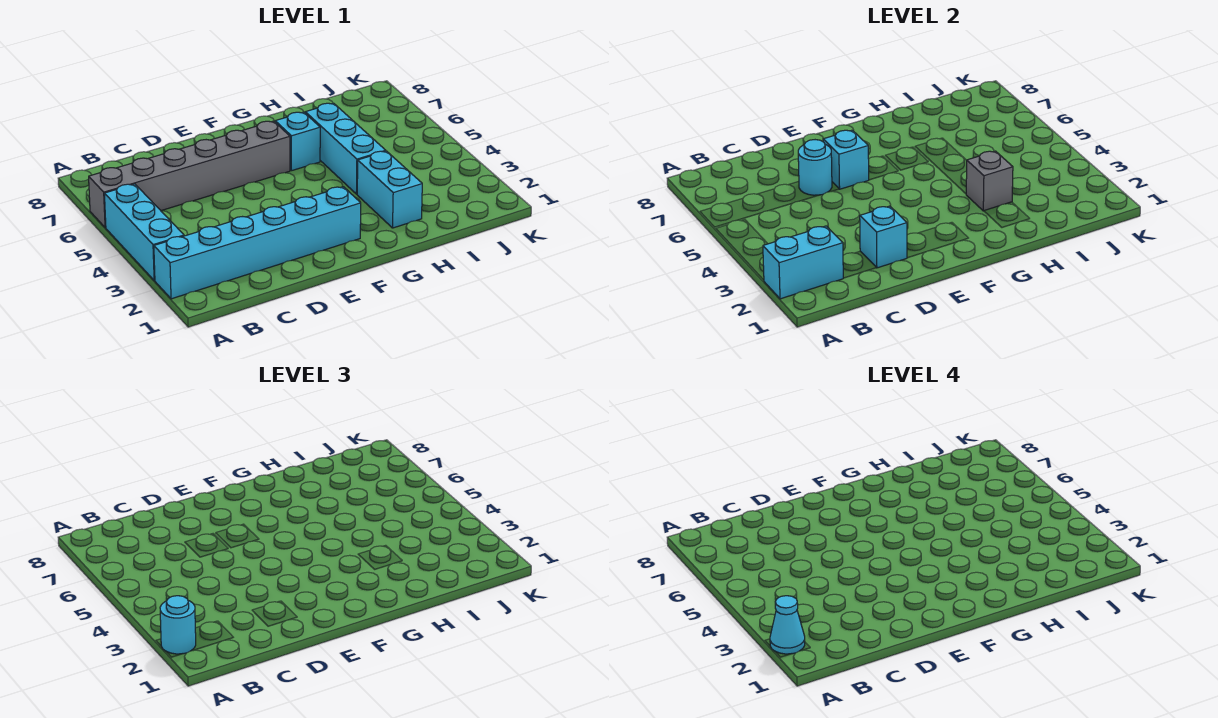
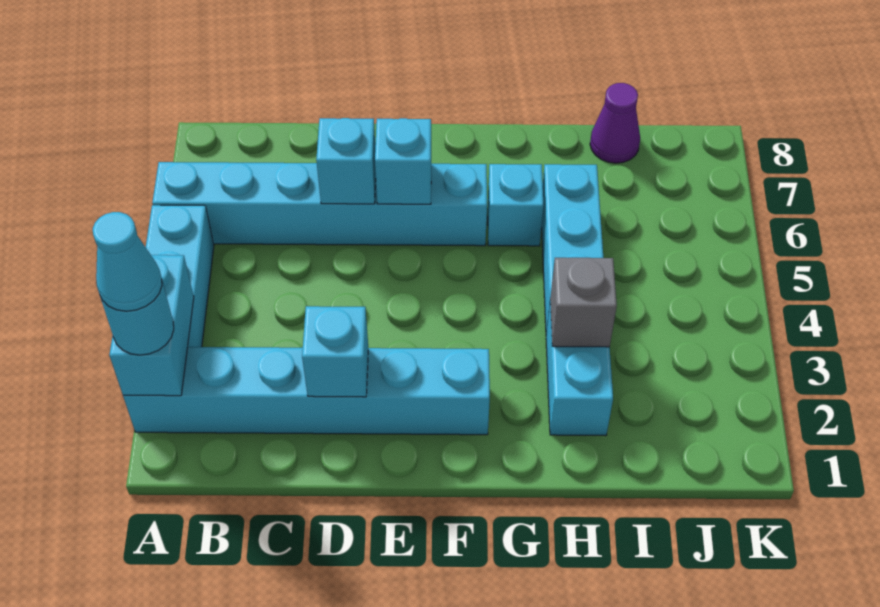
cyan brick A2:B2 level 2 -> cyan brick A2:A3 level 2
grey brick A6:F6 level 1 -> cyan brick A6:F6 level 1
cyan round brick D6 level 2 -> cyan brick D6 level 2
none -> purple cone I8 level 1

